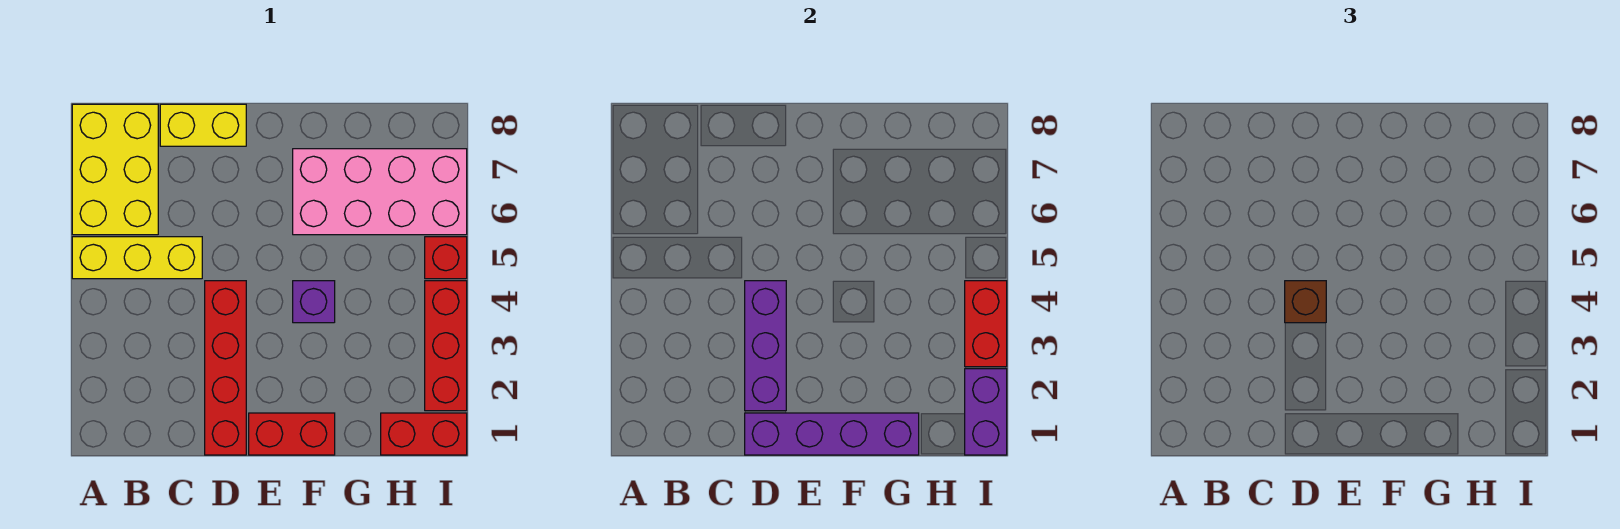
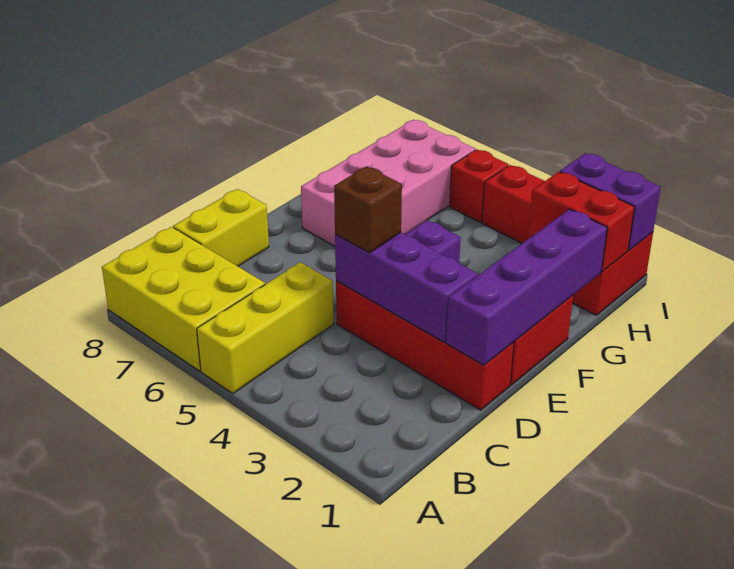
red brick I3:I4 level 2 -> red brick H1:H2 level 2

